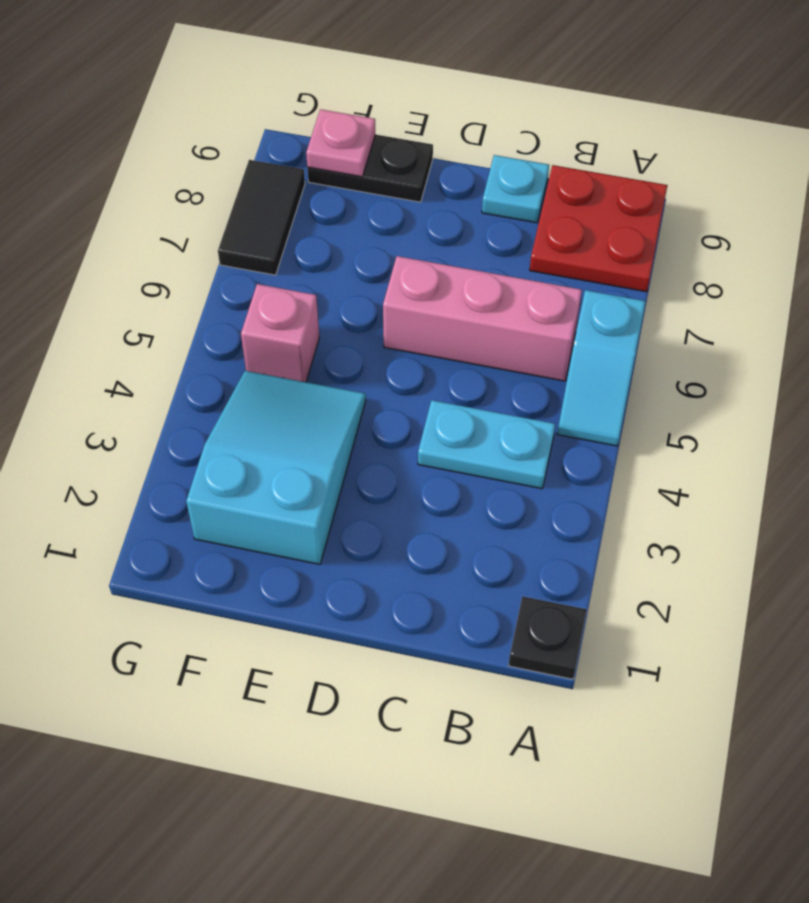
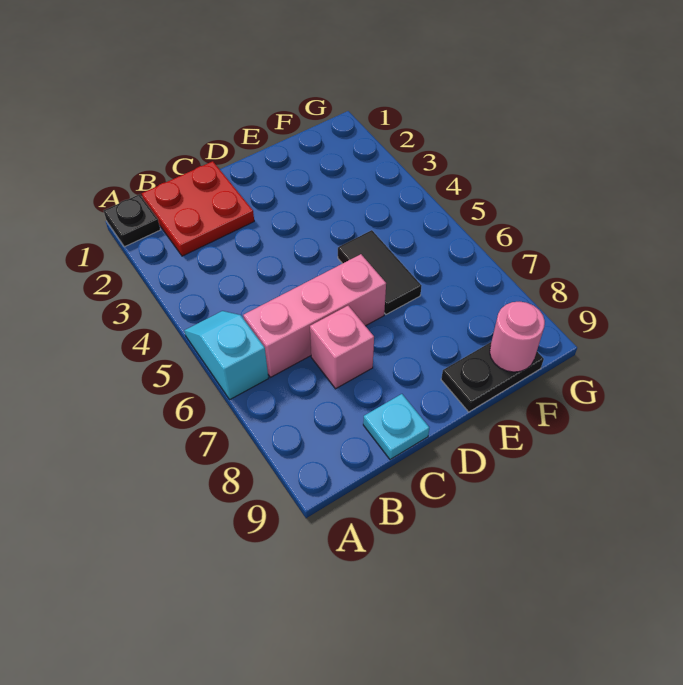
red plate A8:B9 level 1 -> red plate B1:C2 level 1
cyan plate B4:C4 level 1 -> none
cyan slope E2:F4 level 1 top 2 -> none
pink brick F5 level 1 -> pink brick C7 level 1
pink plate F9 level 2 -> pink round brick F9 level 2
black tile G7:G8 level 1 -> black tile E5:E6 level 1

